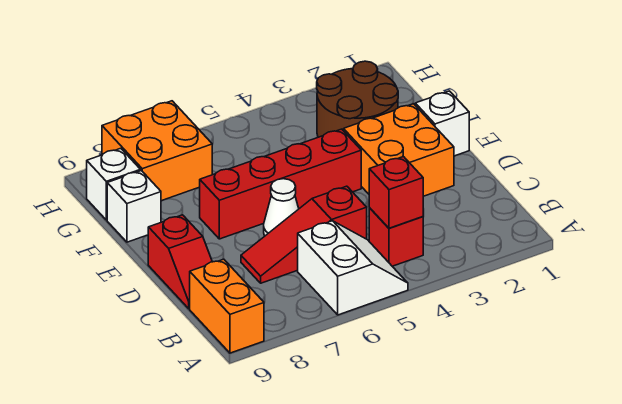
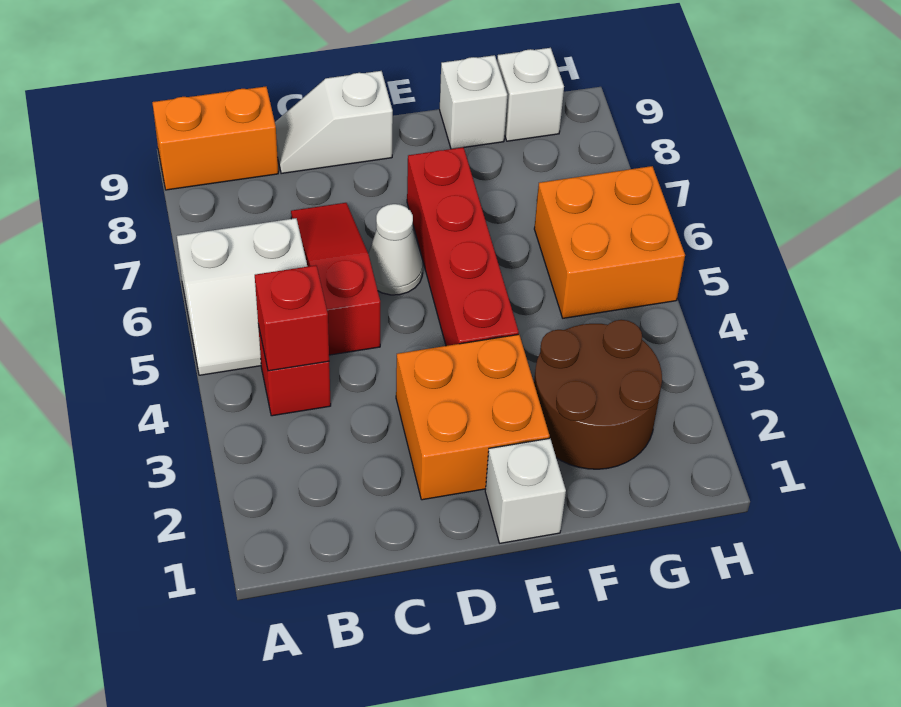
red slope C9:D9 level 1 top D -> white slope C9:D9 level 1 top D
orange brick G7:H8 level 1 -> orange brick G5:H6 level 1

